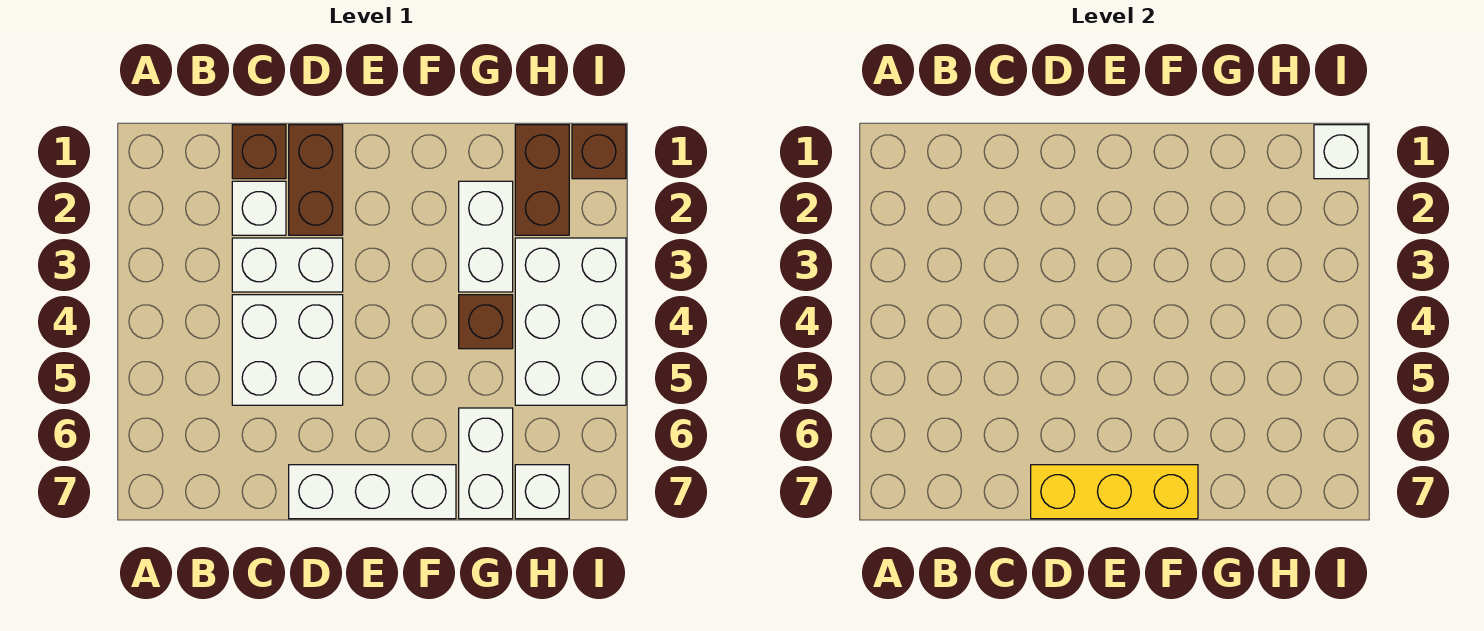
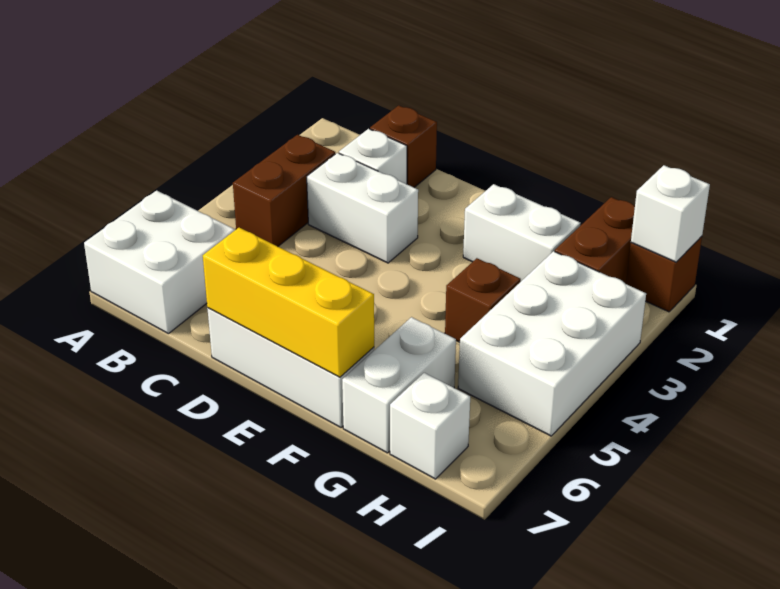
white brick C4:D5 level 1 -> white brick A6:B7 level 1
brown brick D1:D2 level 1 -> brown brick B3:B4 level 1
white brick G2:G3 level 1 -> white brick F2:G2 level 1

